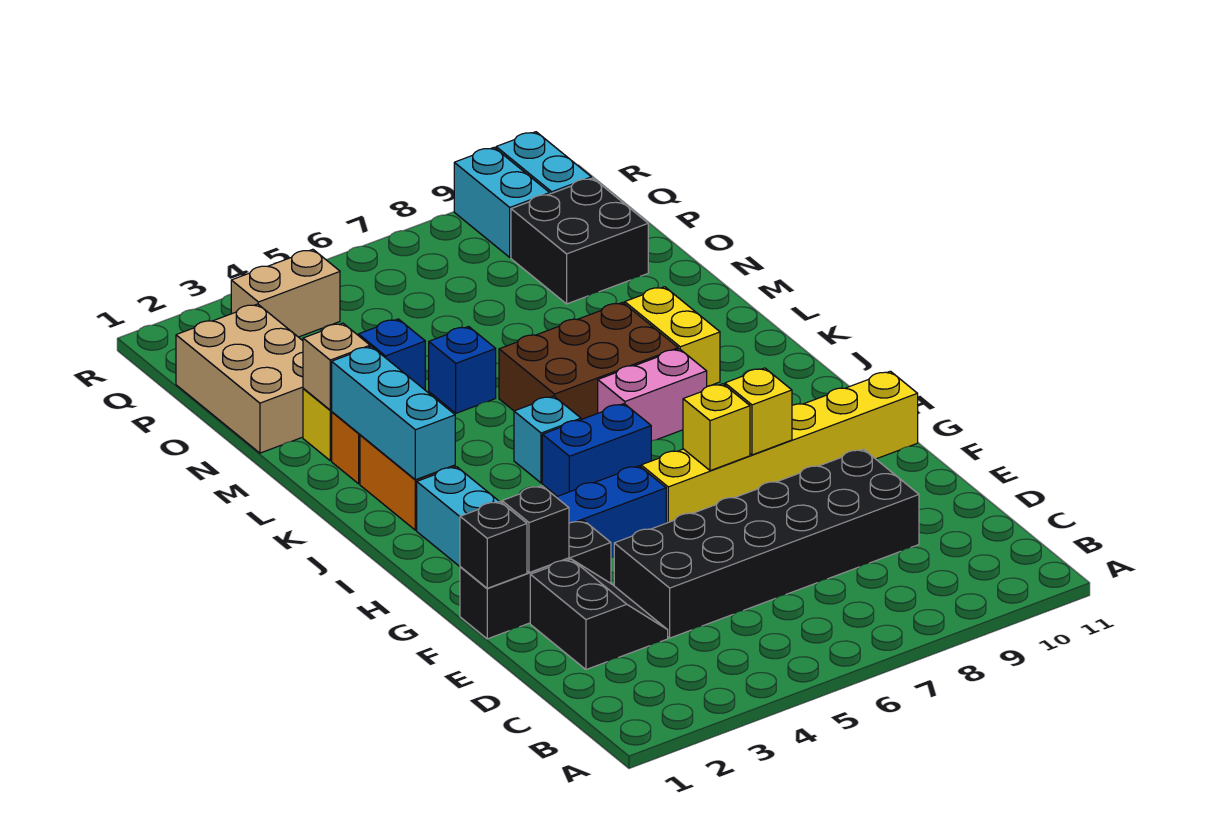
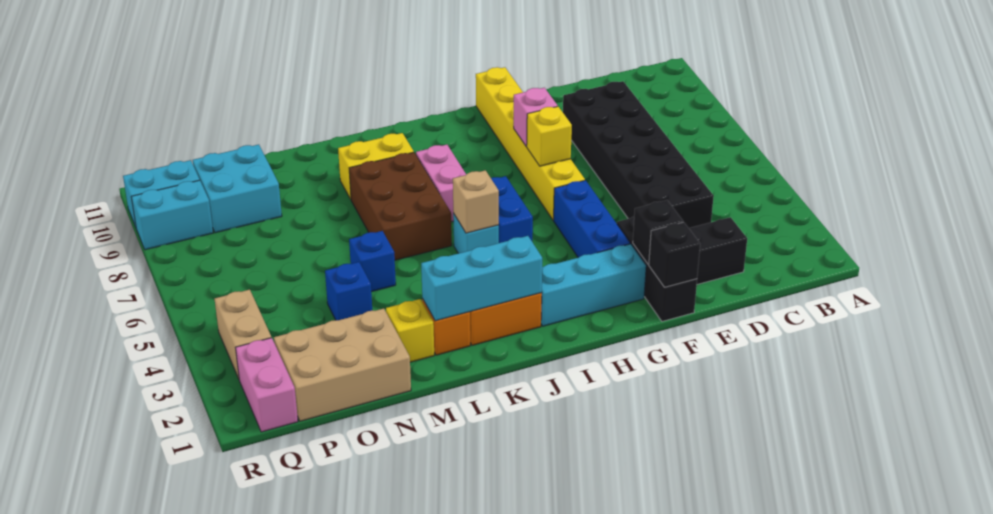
yellow brick G8 level 2 -> pink brick G8 level 2
tan brick M2 level 2 -> tan brick J5 level 2
black brick O9:P10 level 1 -> cyan brick O9:P10 level 1
none -> pink brick Q1:Q2 level 1

